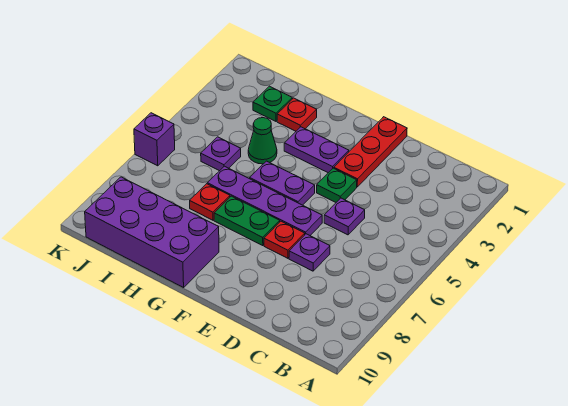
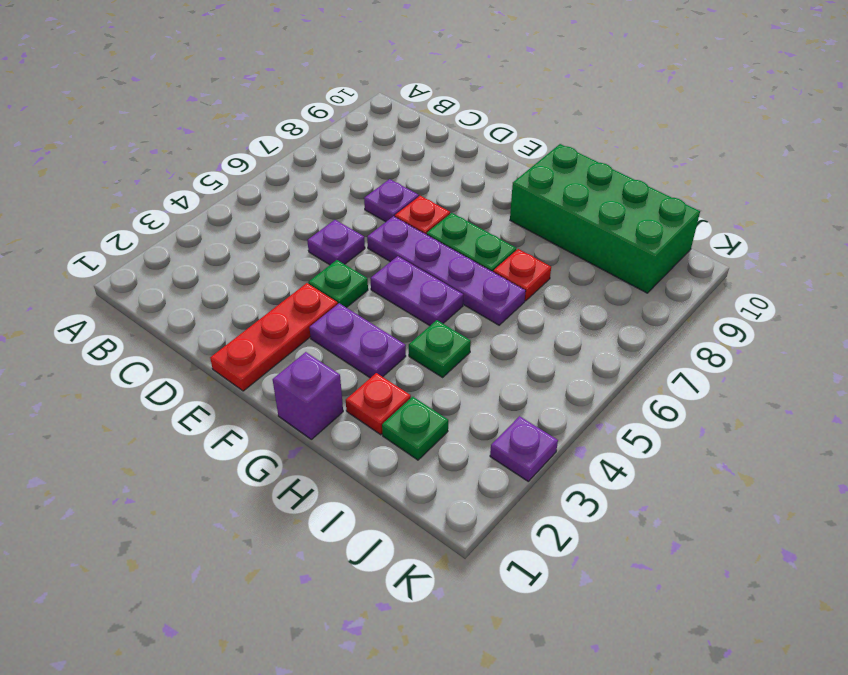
purple brick G9:J10 level 1 -> green brick G9:J10 level 1
green cone H4 level 1 -> green plate H4 level 1
purple plate I5 level 1 -> purple plate K3 level 1
purple brick K6 level 1 -> purple brick G1 level 1

